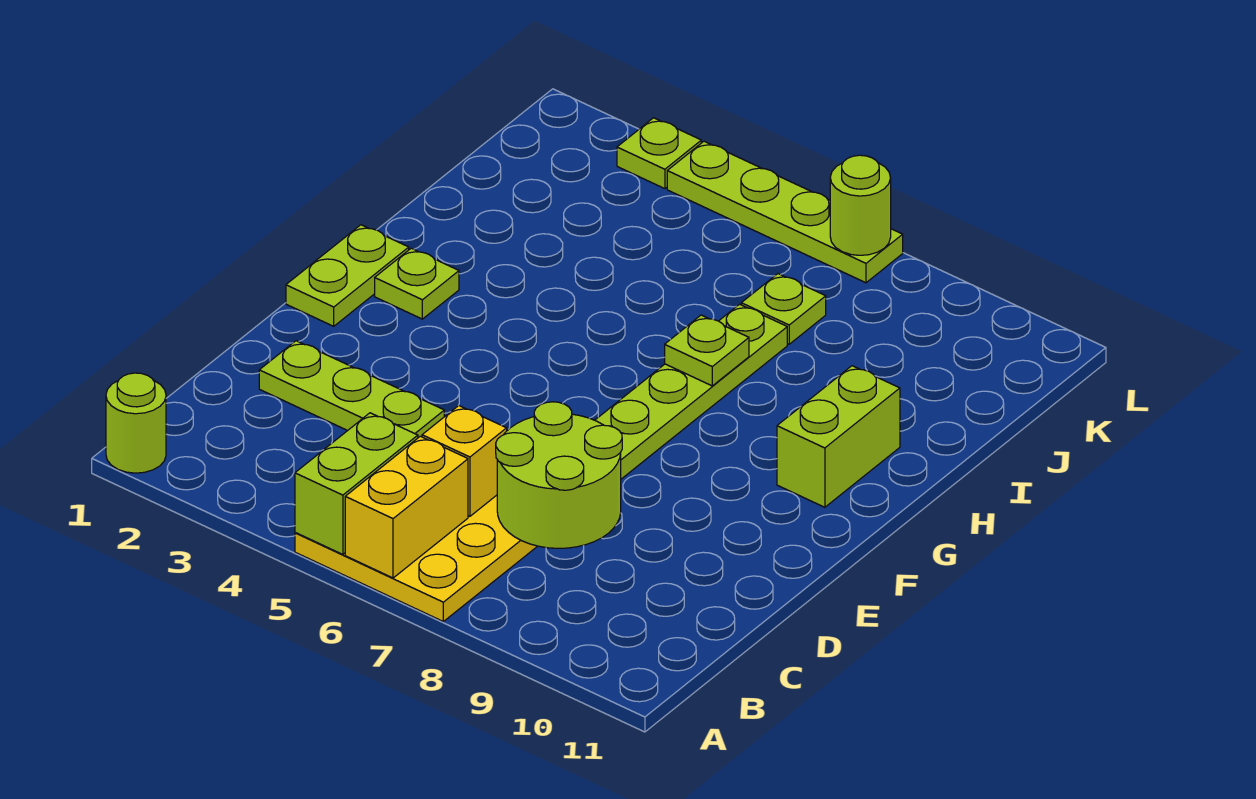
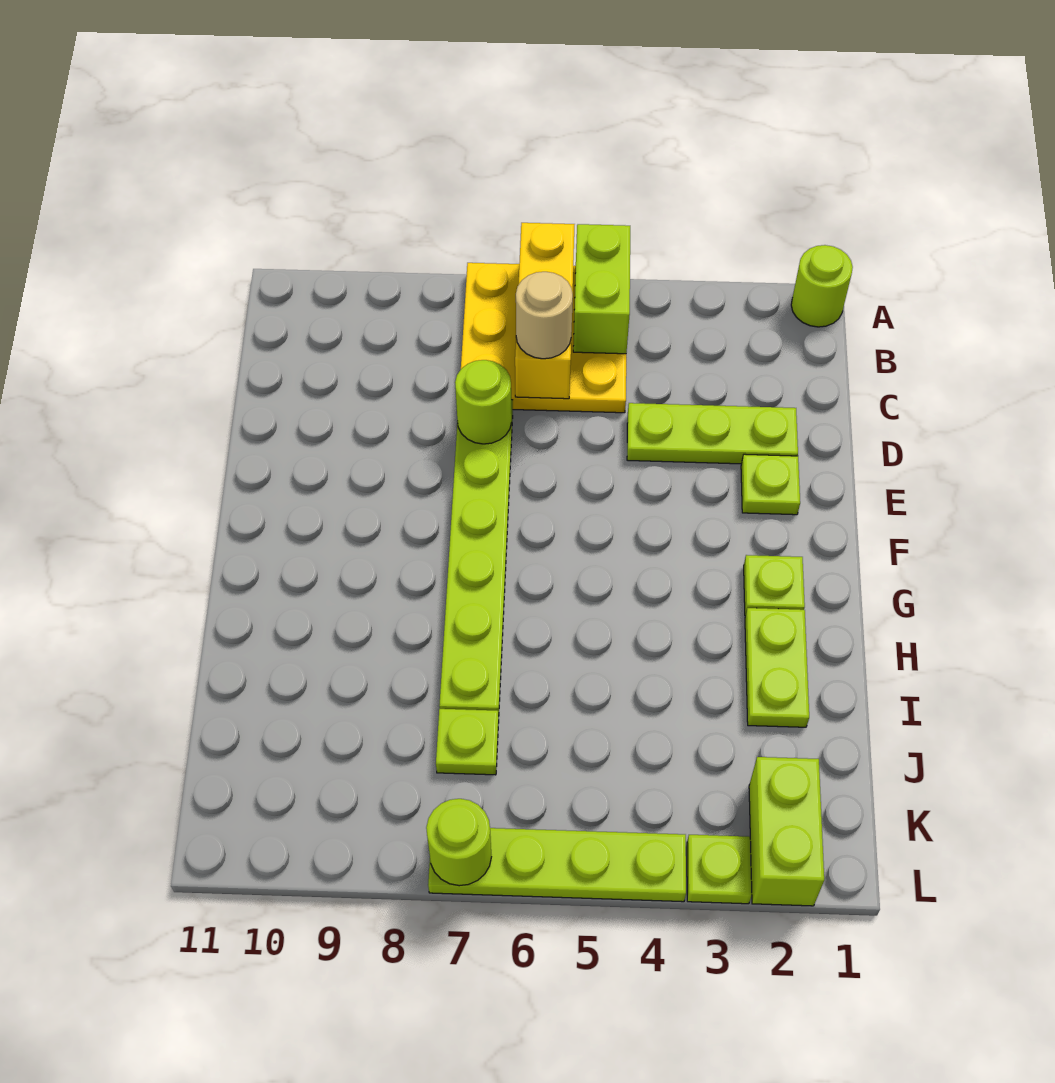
none -> tan round brick C6 level 3
lime round brick C7:D8 level 2 -> lime round brick D7 level 2
lime plate F1:G1 level 1 -> lime plate H2:I2 level 1
lime brick G10:H10 level 1 -> lime brick K2:L2 level 1
lime plate H7 level 2 -> lime plate E2 level 1

